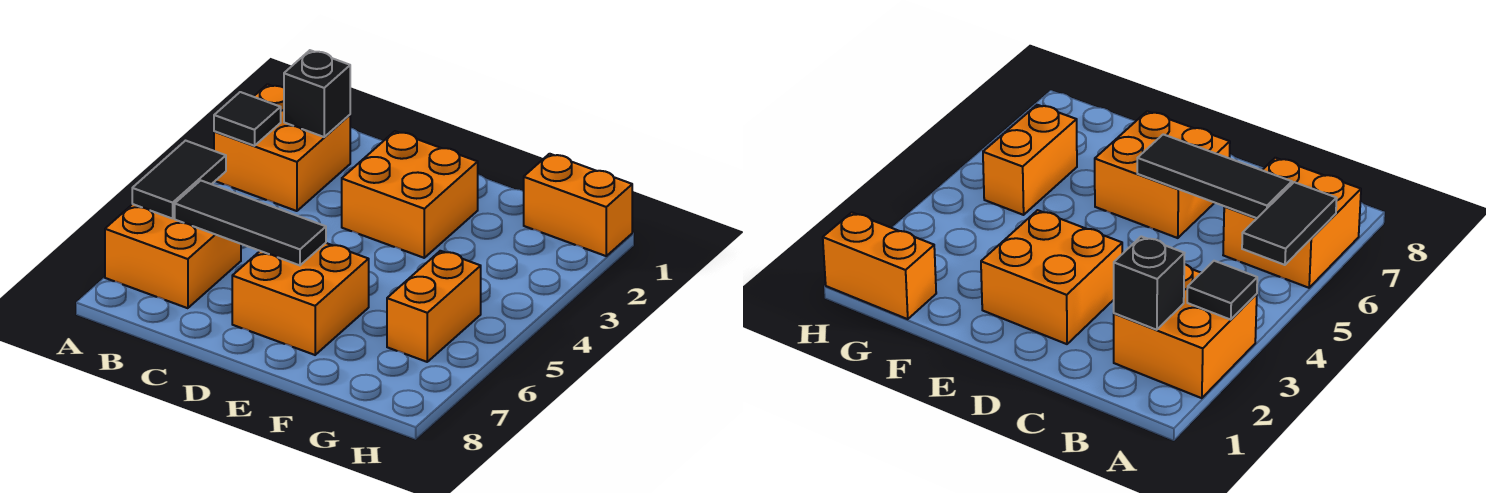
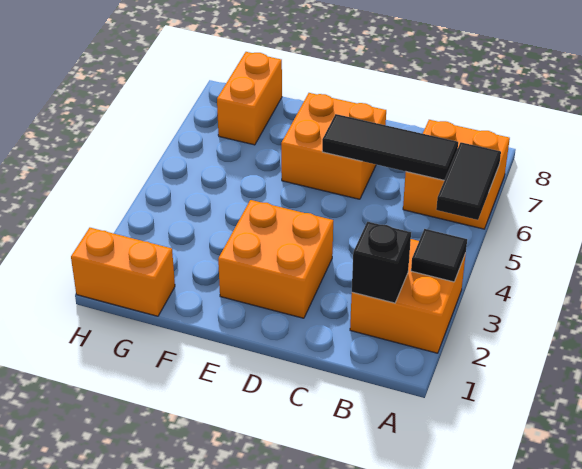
orange brick G5:G6 level 1 -> orange brick G7:G8 level 1

